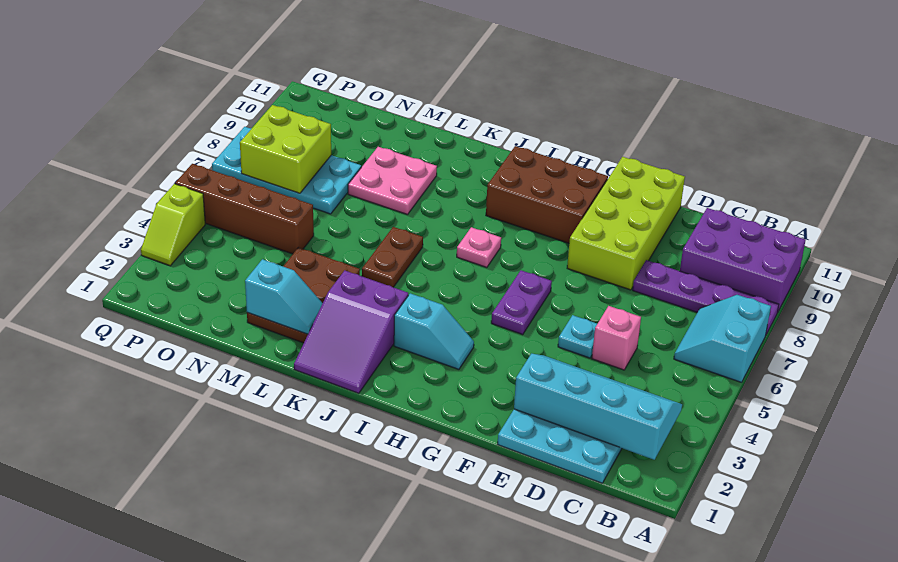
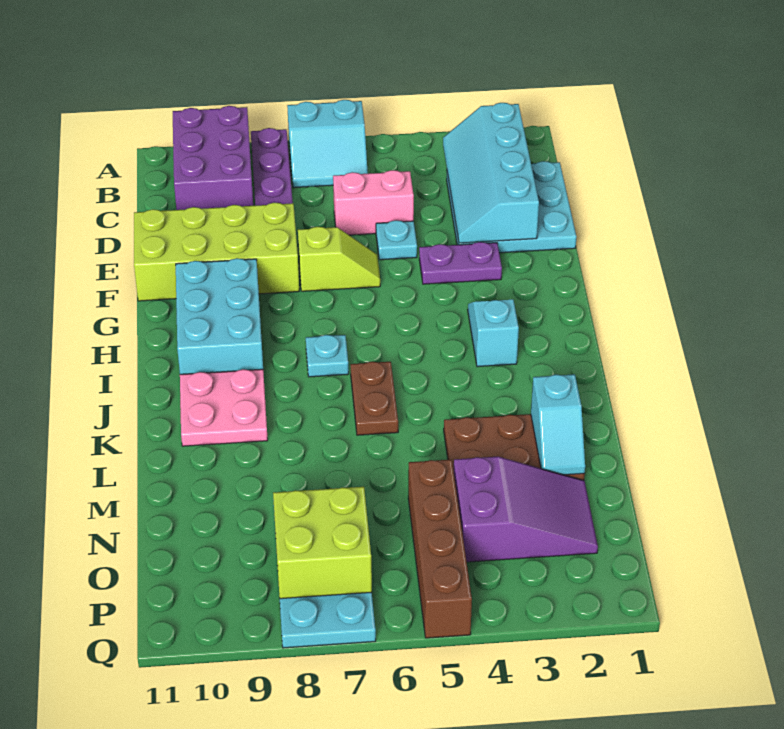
pink brick D5 level 1 -> pink brick D5:D6 level 1
purple plate G5:G6 level 1 -> purple plate F3:F4 level 1
brown brick G9:I10 level 1 -> cyan brick G9:I10 level 1
pink plate I7 level 1 -> cyan plate I7 level 1
purple slope J1:K3 level 1 top 3 -> purple slope N2:O4 level 1 top 4
brown plate K5:K6 level 1 -> brown plate J6:K6 level 1
cyan slope L2:M2 level 2 top M -> cyan slope L2:M2 level 2 top L
pink plate L8:M9 level 1 -> pink plate J9:K10 level 1
lime slope Q3:Q4 level 1 top 4 -> lime slope F6:F7 level 1 top 7

